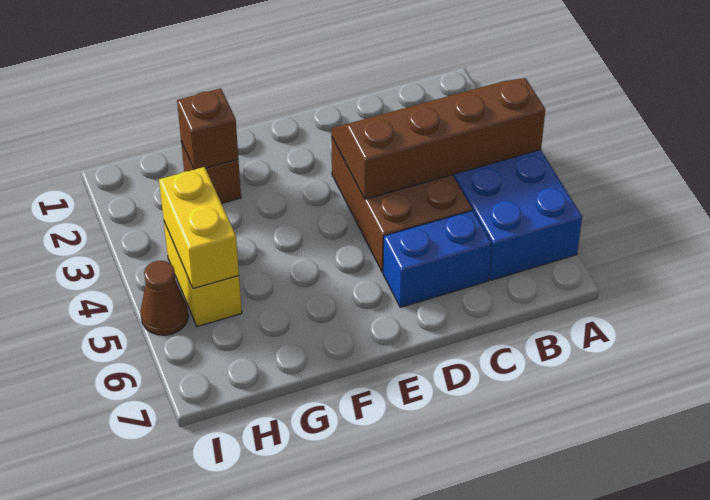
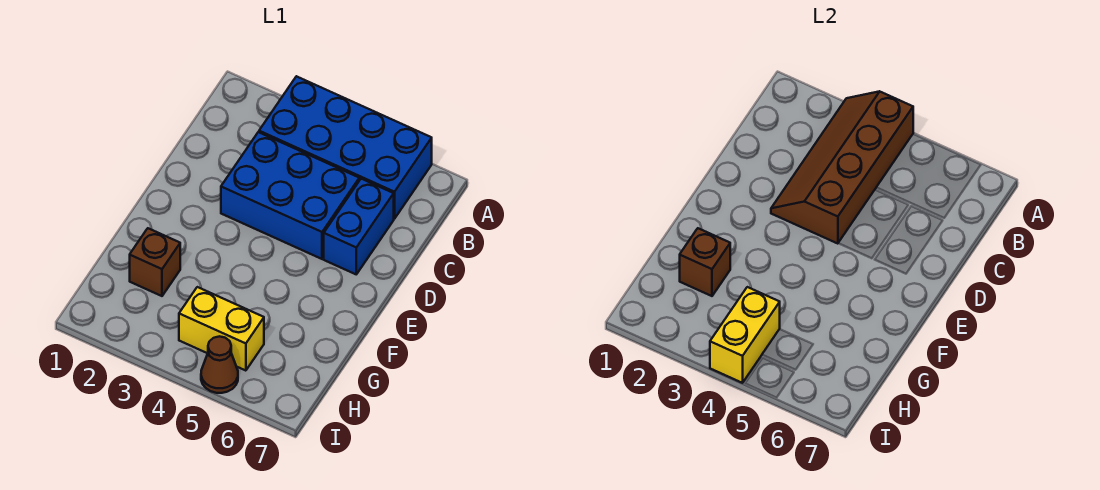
brown brick C3:D5 level 1 -> blue brick C3:D5 level 1
yellow brick H4:H5 level 2 -> yellow brick H4:I4 level 2

